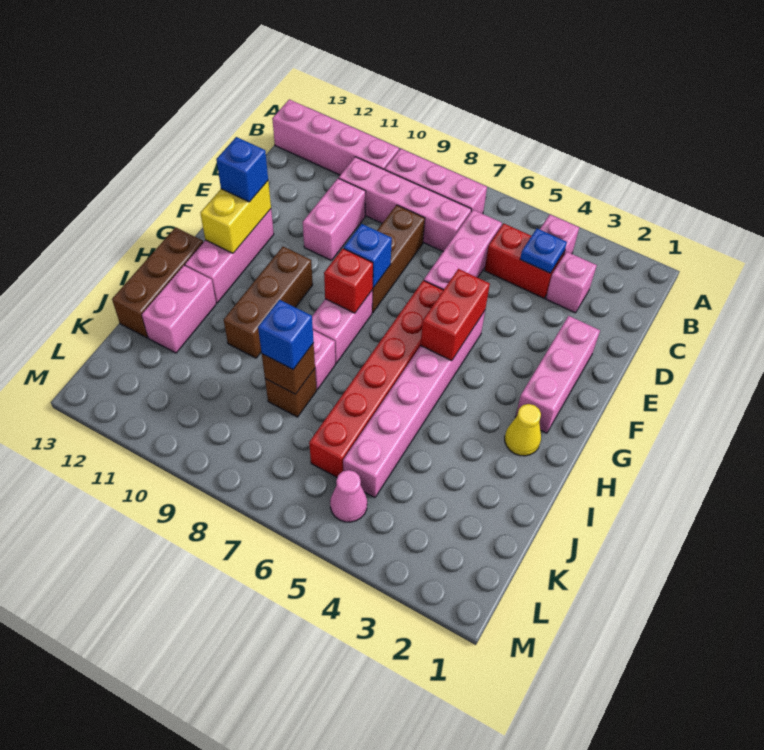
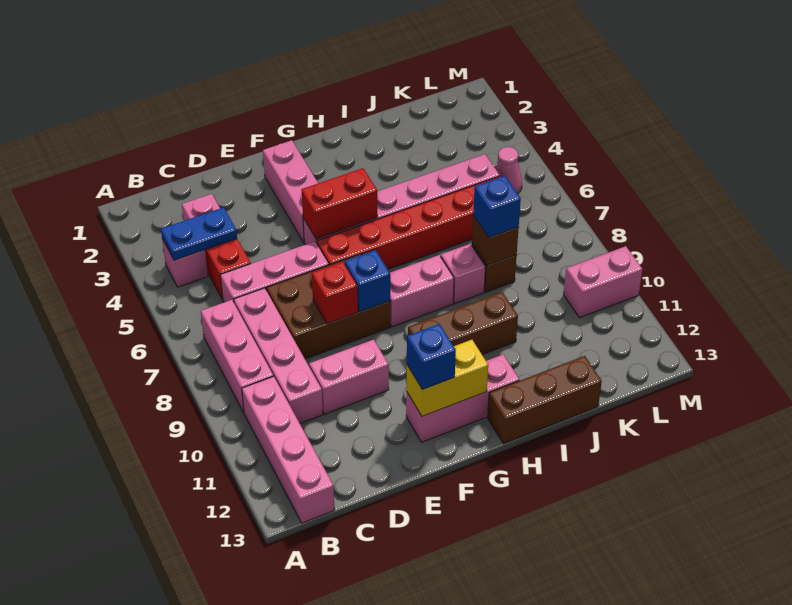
blue plate C4 level 2 -> blue plate B4:C4 level 2
brown brick D8:F8 level 1 -> brown brick D7:F8 level 1
pink brick E2:G2 level 1 -> pink brick F2:F4 level 1
red brick G8 level 2 -> red brick E8 level 2
yellow cone H2 level 1 -> none
pink brick I12:J12 level 1 -> pink brick L10:M10 level 1

